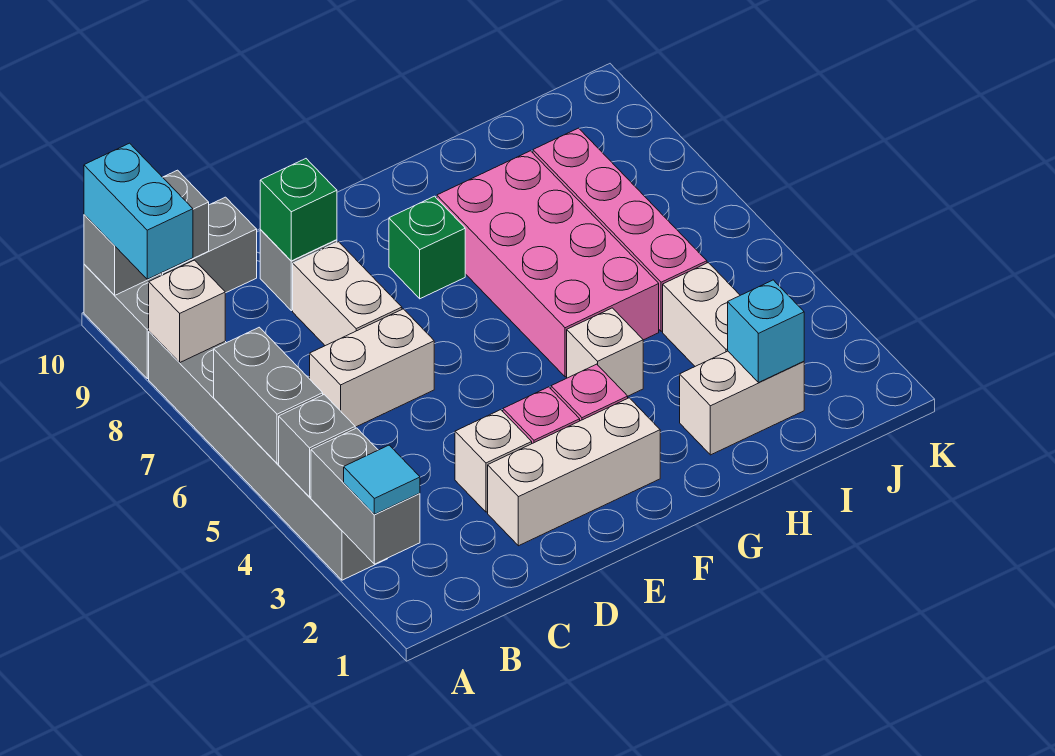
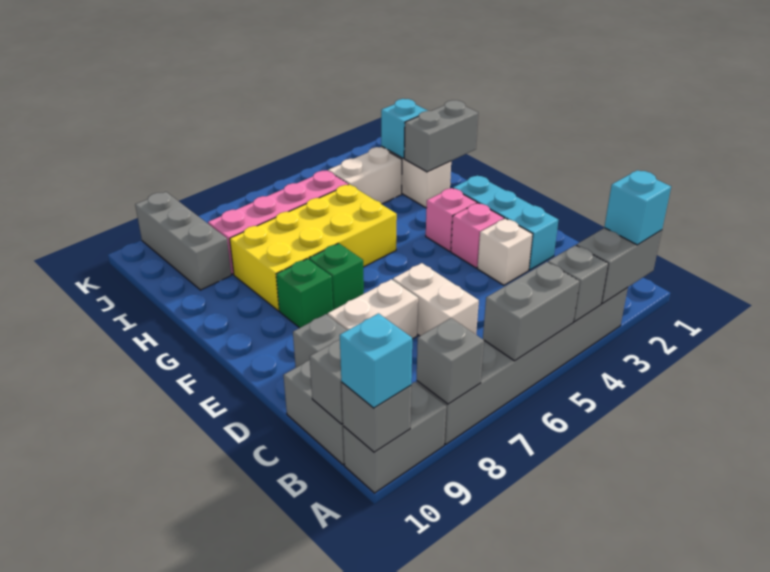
cyan tile A2 level 3 -> cyan brick A2 level 3
white brick A8 level 2 -> grey brick A8 level 2
cyan brick A9:A10 level 3 -> cyan brick A10 level 3
white brick D2:F2 level 1 -> cyan brick D2:F2 level 1
green brick D9 level 2 -> green brick F7 level 1
white brick G4 level 1 -> none
pink brick G5:H8 level 1 -> yellow brick G5:H8 level 1
none -> grey brick H1:H2 level 2
none -> grey brick I9:K9 level 1

